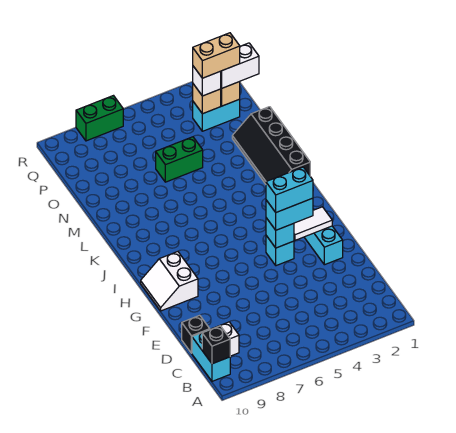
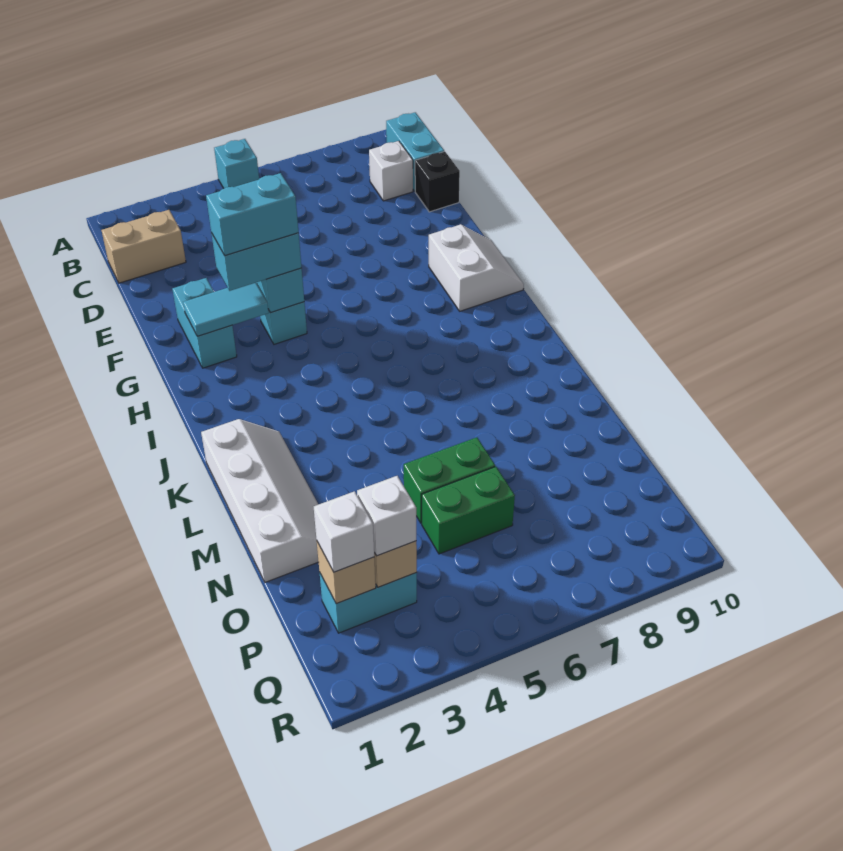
none -> cyan brick A5 level 1
black brick B10 level 2 -> none
white tile G2:G3 level 2 -> cyan tile G2:G3 level 2
black slope K1:N2 level 1 top 1 -> white slope K1:N2 level 1 top 1
white brick P1:P2 level 3 -> white brick P2 level 3
tan brick P2:P3 level 4 -> tan brick C1:C2 level 1
green brick R7:R8 level 1 -> green brick O5:O6 level 1

